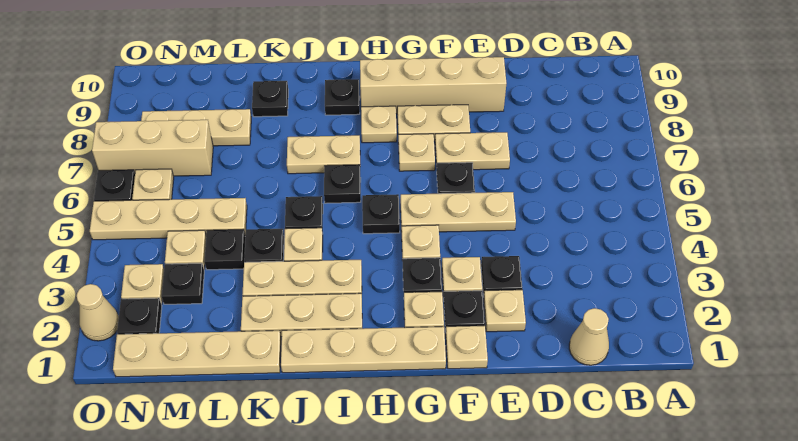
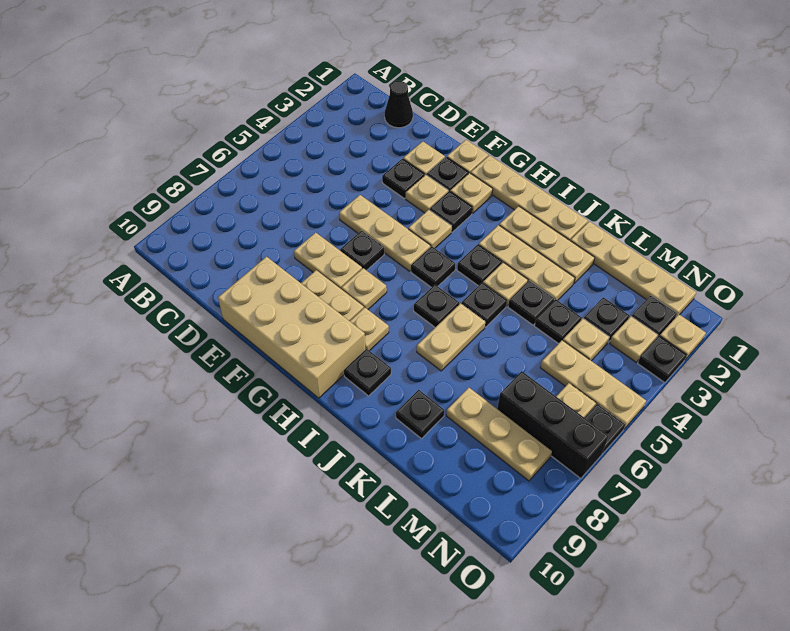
tan cone C1 level 1 -> black cone C1 level 1
tan brick E9:H9 level 1 -> tan brick E9:H10 level 1
none -> black plate I4 level 1
tan plate I7:J7 level 1 -> tan plate J6:J7 level 1
tan plate L5:O5 level 1 -> tan plate M5:O5 level 1
tan brick M7:O7 level 1 -> black brick M7:O7 level 1
tan cone O2 level 1 -> tan plate O2 level 1
none -> black plate O3 level 1

